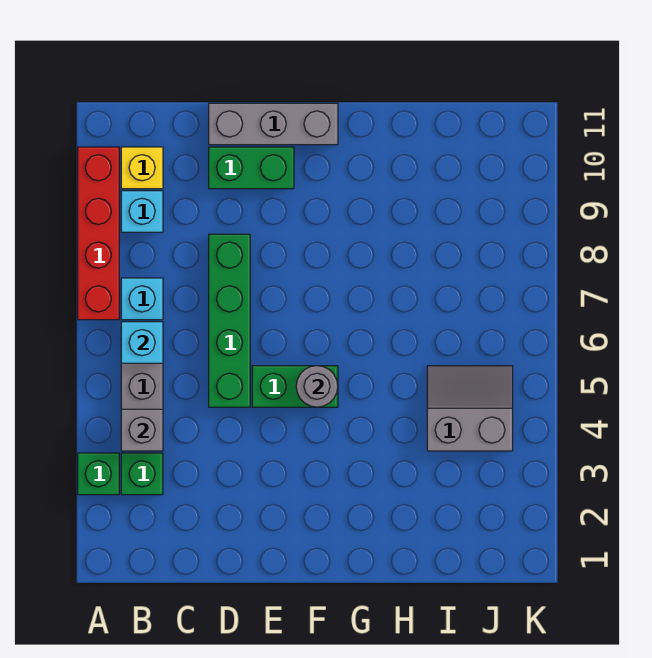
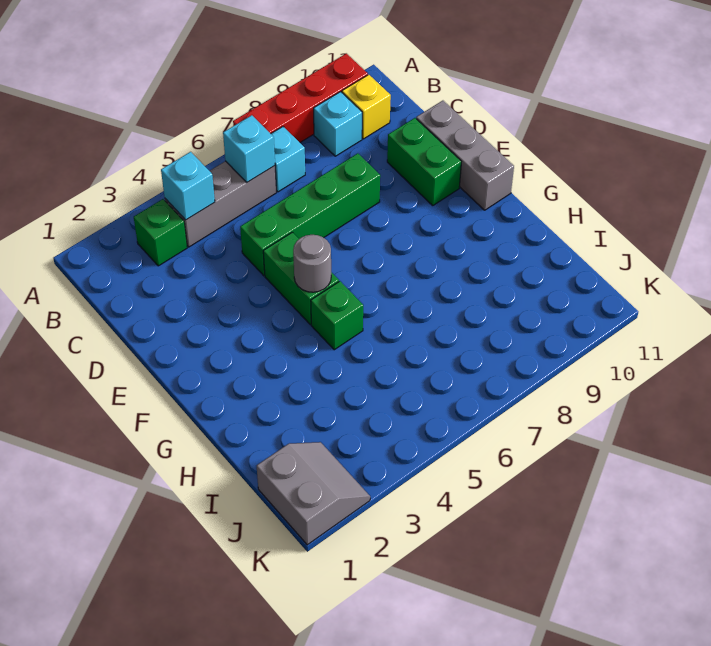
green brick A3 level 1 -> green brick G5 level 1
grey brick B4 level 2 -> cyan brick B4 level 2
grey slope I4:J5 level 1 top 4 -> grey slope J1:K2 level 1 top 1

